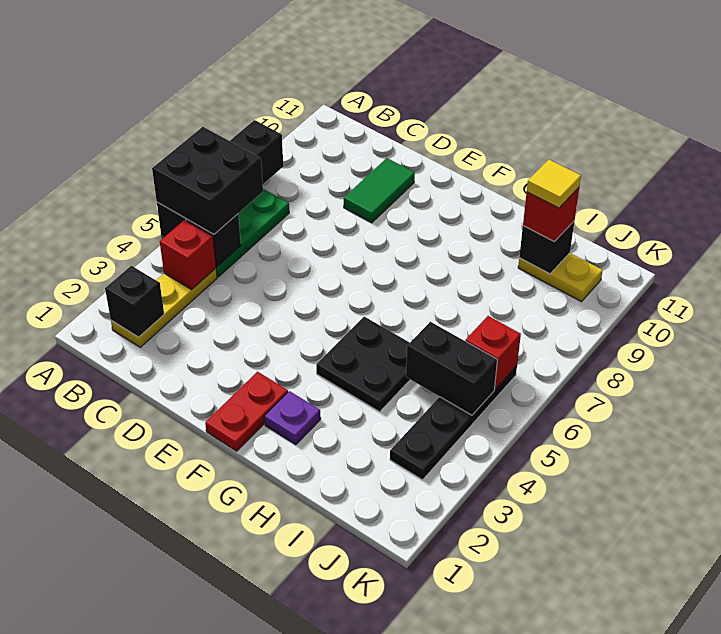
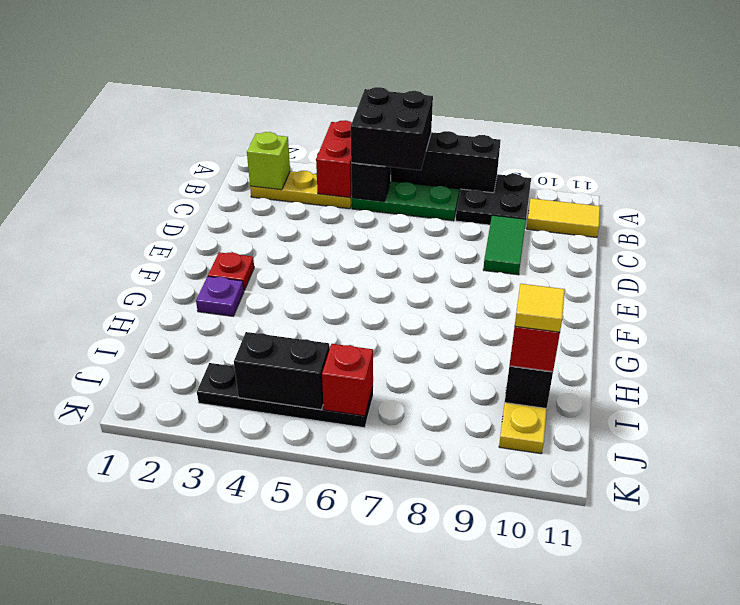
black brick B2 level 2 -> lime brick B2 level 2
red brick B4 level 2 -> red brick A4:B4 level 2
none -> yellow tile B10:B11 level 1
green tile D9:D10 level 1 -> green tile C9:D9 level 1
red plate F1:F2 level 1 -> red plate F2 level 1
black plate G4:H5 level 1 -> black plate A8:B9 level 1
black brick I5:J5 level 2 -> black brick J4:J5 level 2

